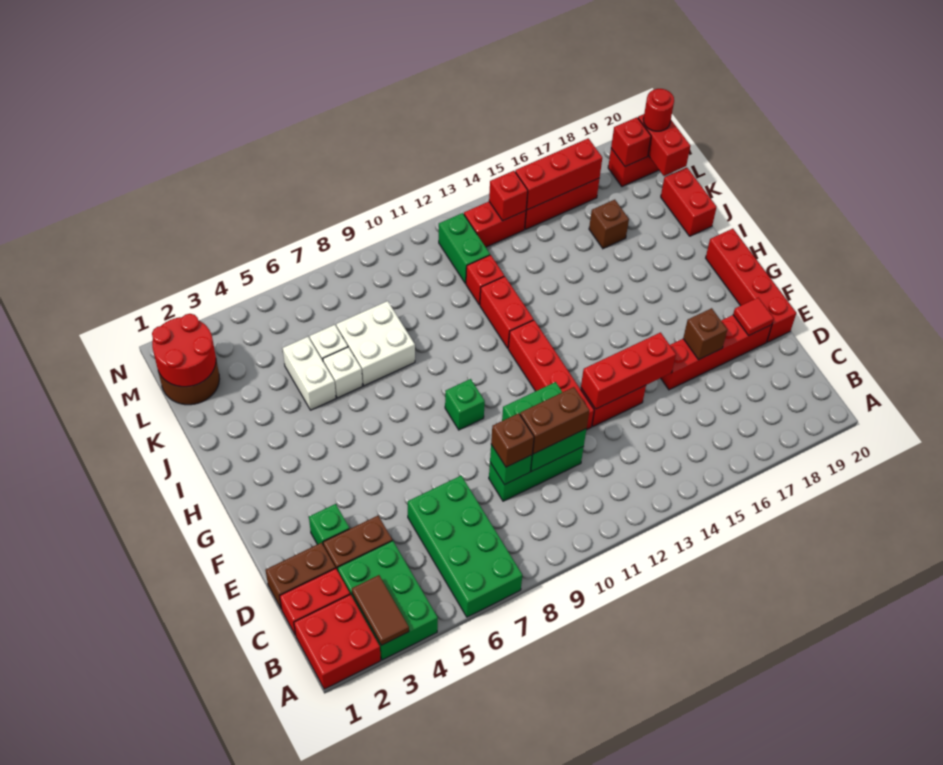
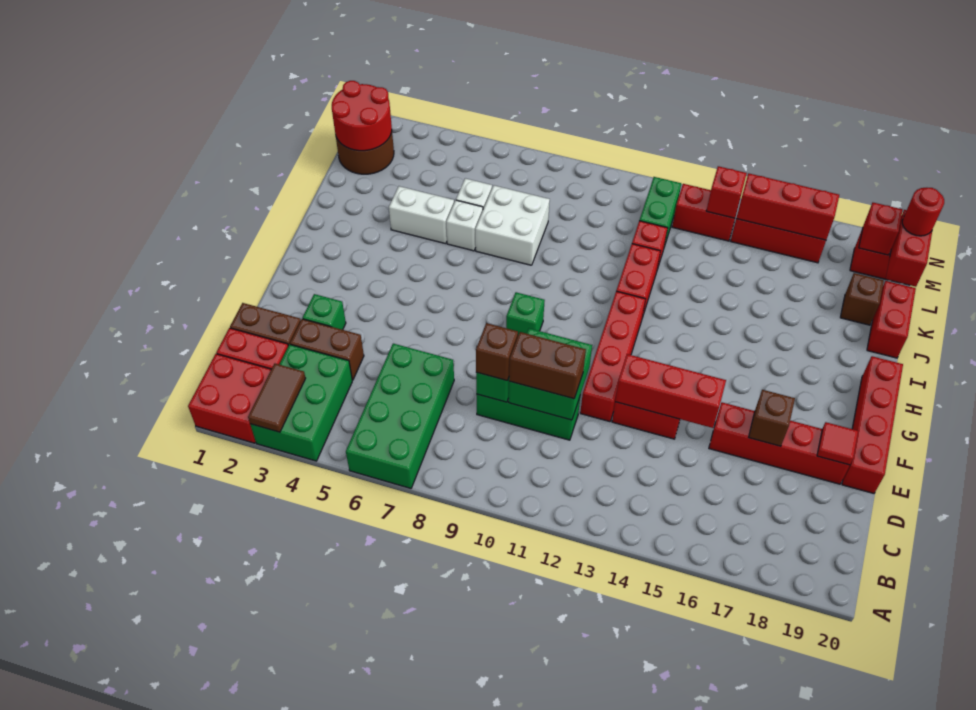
white brick J5:K5 level 1 -> white brick J4:J5 level 1
brown brick K17 level 1 -> brown brick K19 level 1

